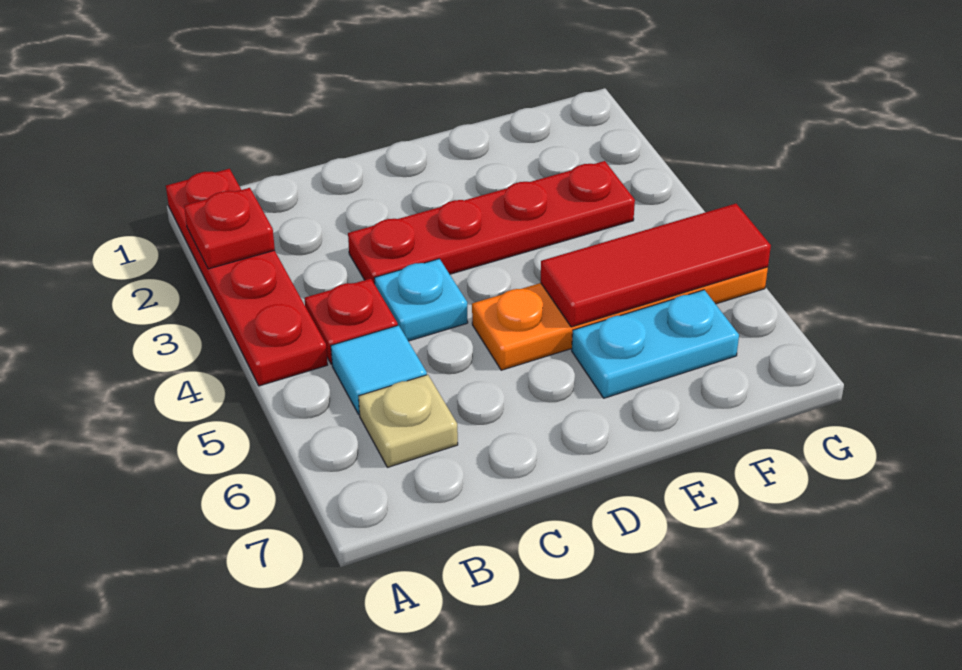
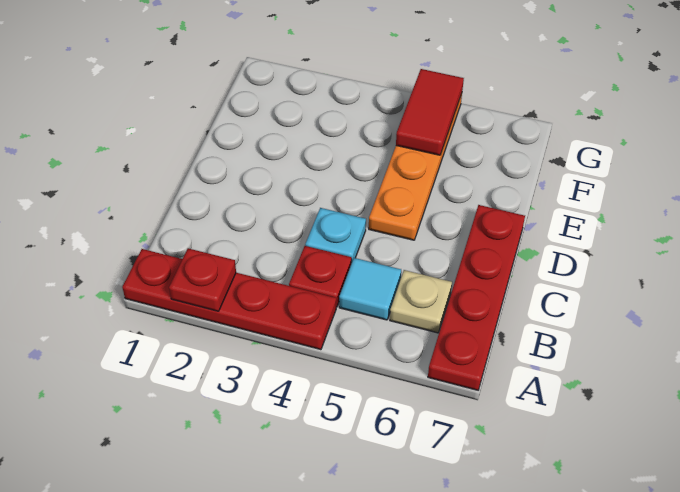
red plate C3:F3 level 1 -> red plate A7:D7 level 1
red tile E5:G5 level 2 -> red tile F5:G5 level 2
cyan plate E6:F6 level 1 -> none

